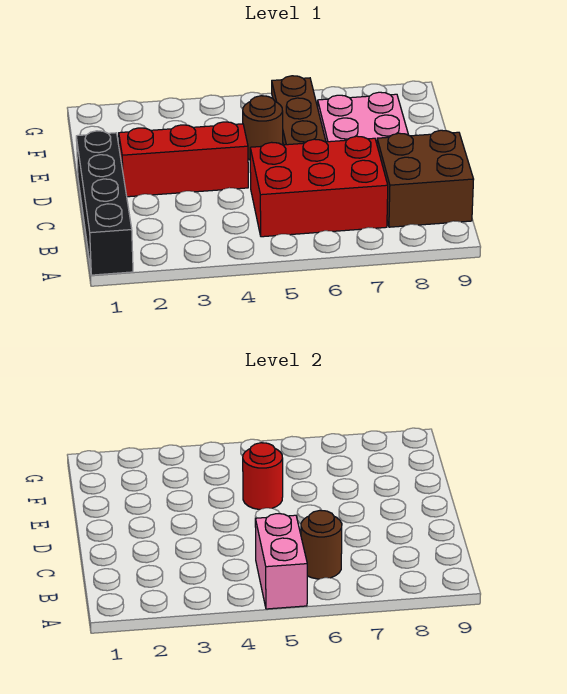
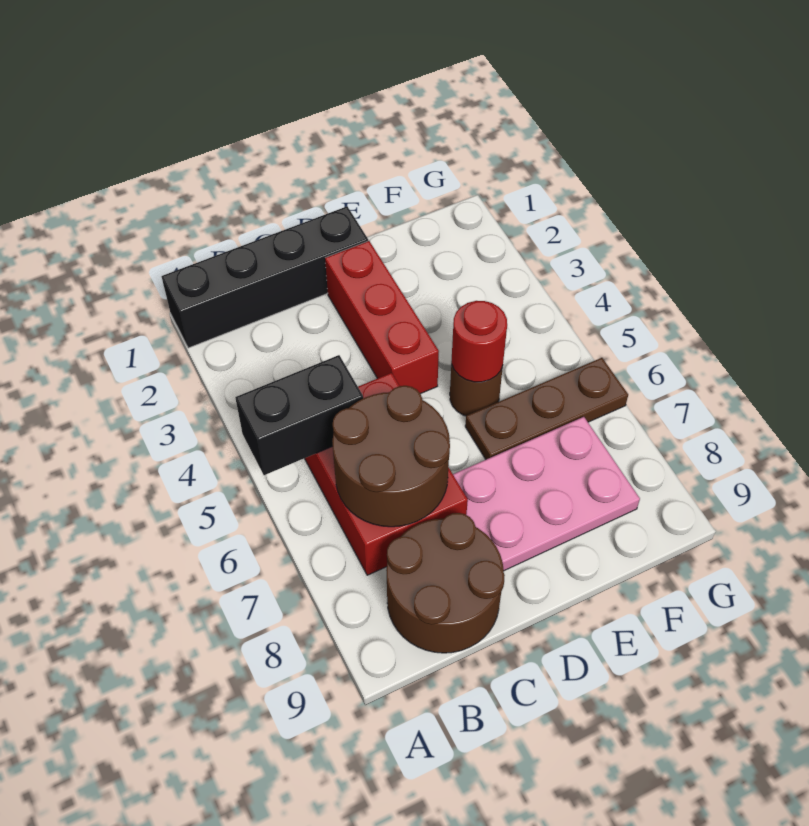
pink brick A5:B5 level 2 -> black brick A5:B5 level 2
brown round brick B6 level 2 -> brown round brick B6:C7 level 2
brown brick B8:C9 level 1 -> brown round brick B8:C9 level 1

